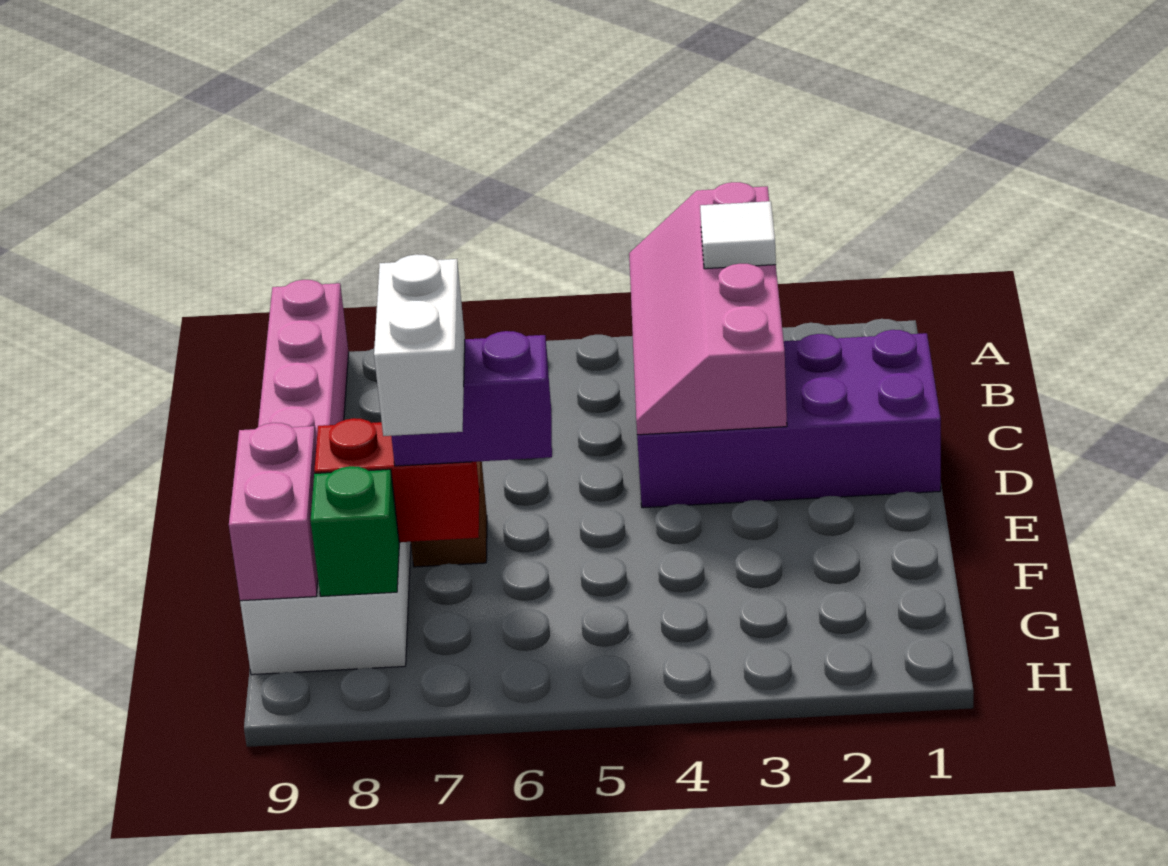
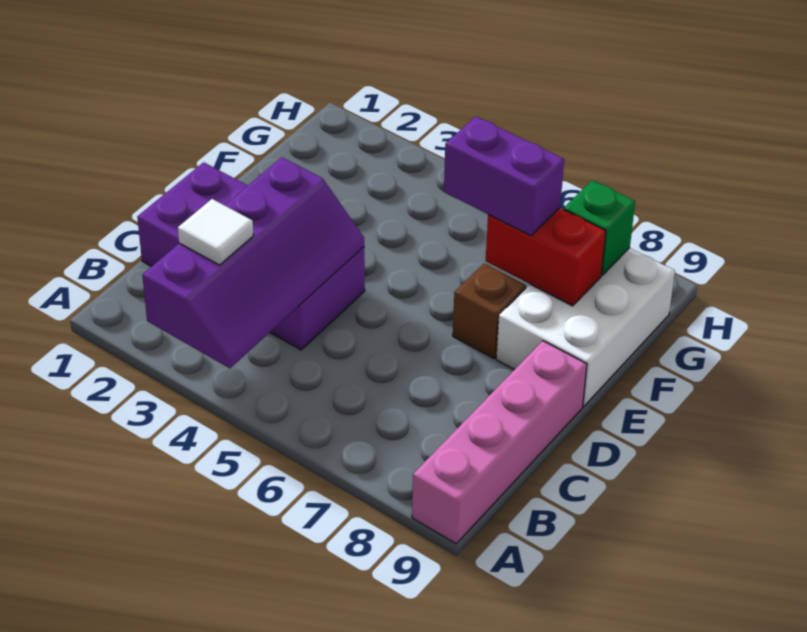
pink slope A3:D4 level 2 top 3 -> purple slope A3:D4 level 2 top 3
white brick F7:G7 level 4 -> none
pink brick F9:G9 level 2 -> none

